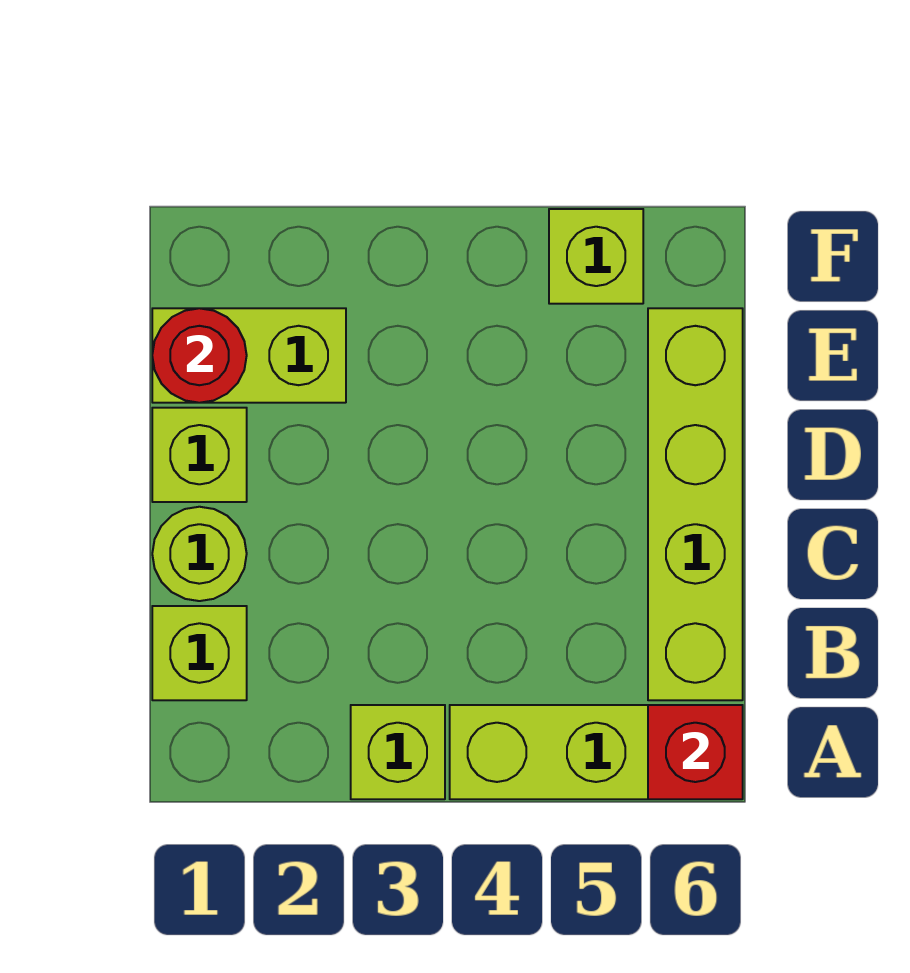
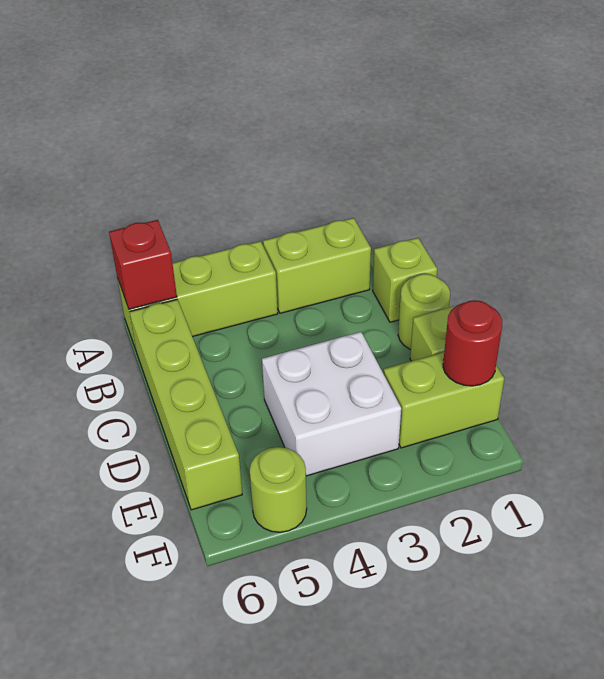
lime brick A3 level 1 -> lime brick A2:A3 level 1
none -> white brick D3:E4 level 1
lime brick F5 level 1 -> lime round brick F5 level 1

